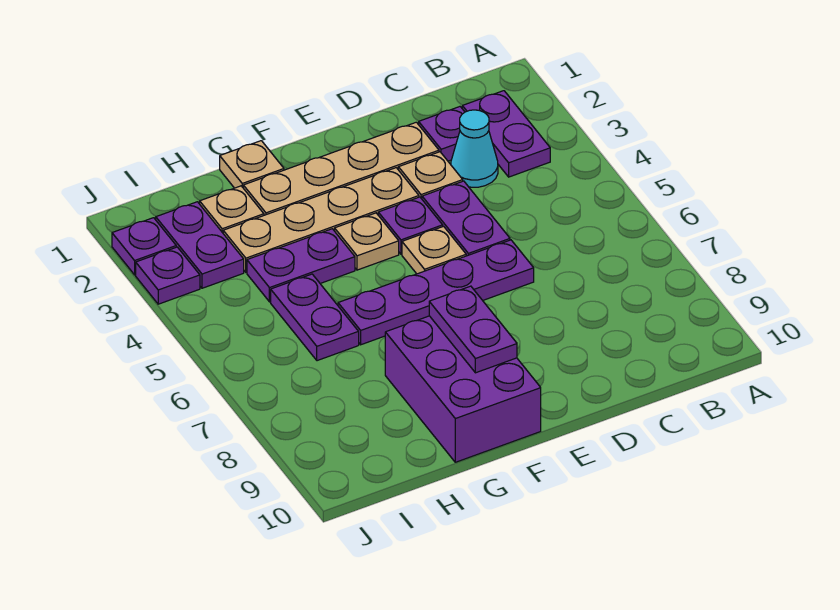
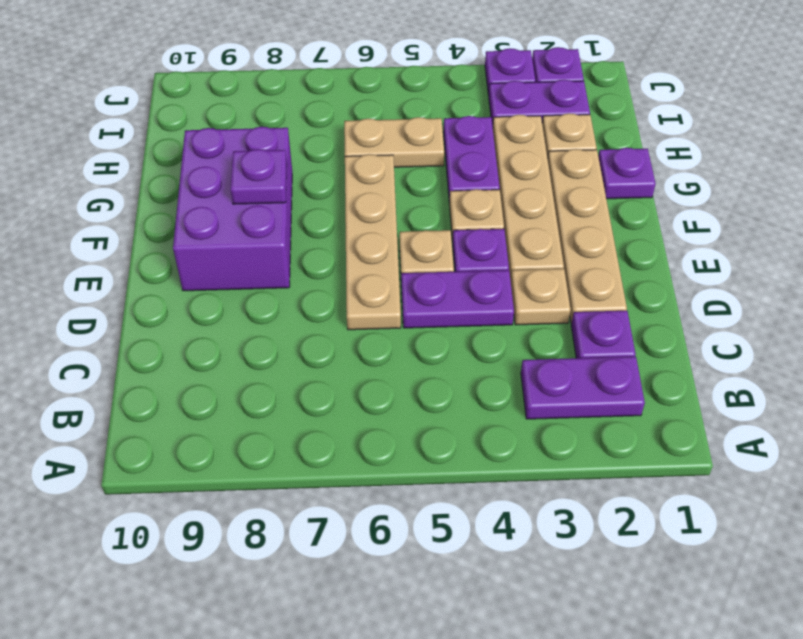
cyan cone C3 level 1 -> none
purple plate D6:G6 level 1 -> tan plate D6:G6 level 1
purple brick F8:G10 level 1 -> purple brick E8:G9 level 1
purple plate F8:F9 level 2 -> purple plate F8 level 2
tan plate G1 level 1 -> purple plate G1 level 1
purple plate H5:H6 level 1 -> tan plate H5:H6 level 1

